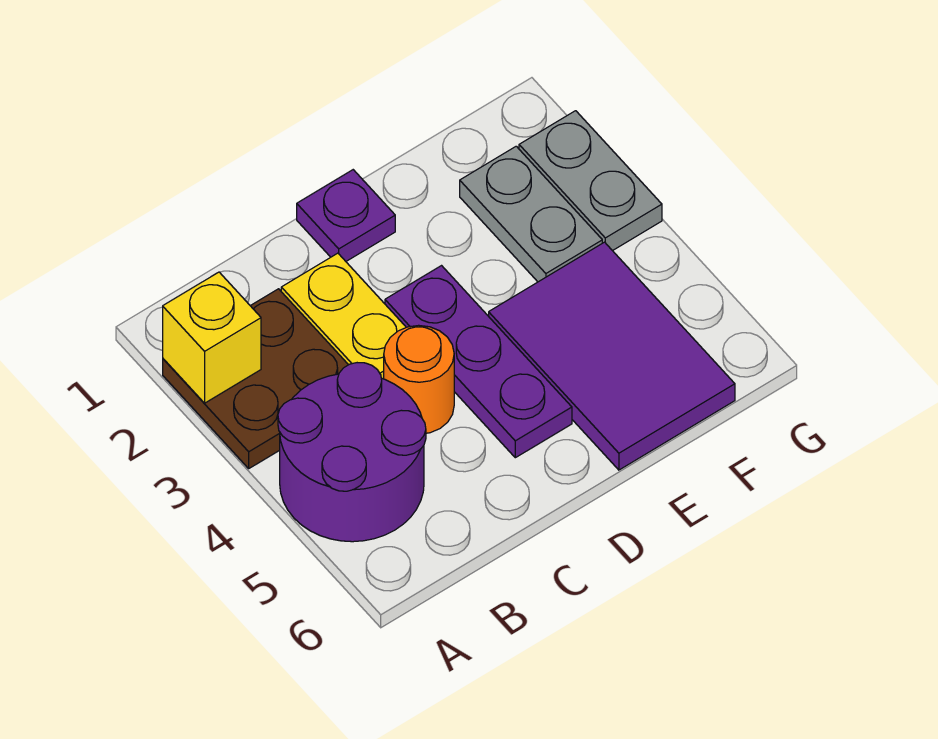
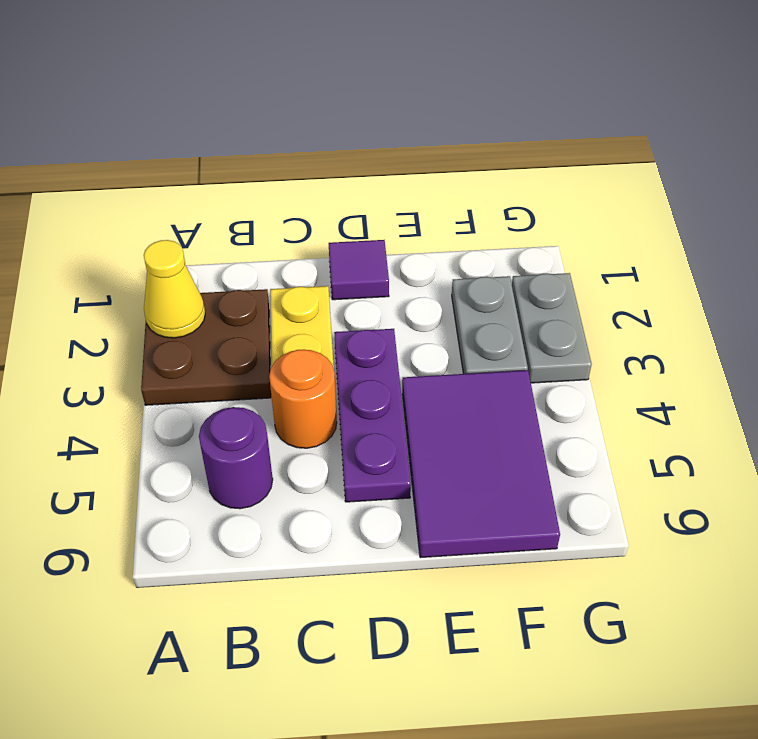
yellow brick A2 level 2 -> yellow cone A2 level 2
purple round brick A4:B5 level 1 -> purple round brick B5 level 1
purple plate D1 level 1 -> purple tile D1 level 1

